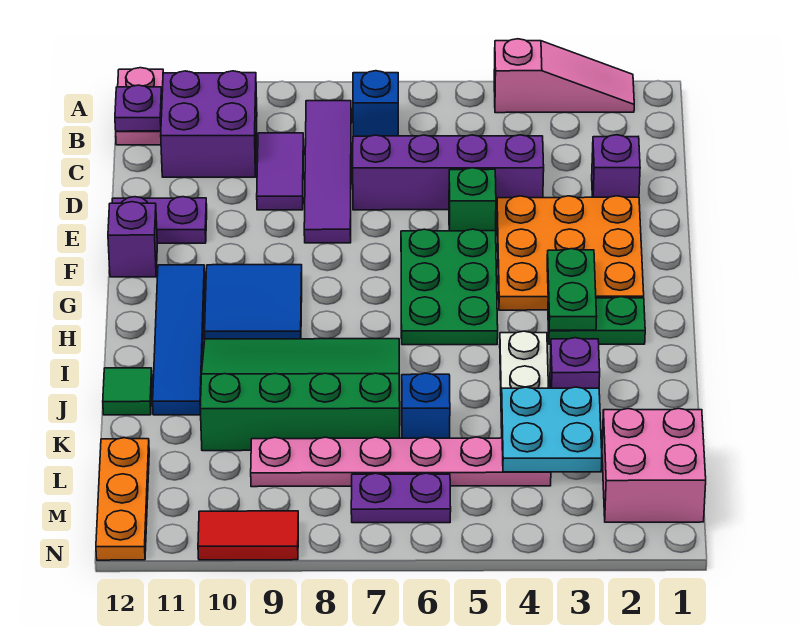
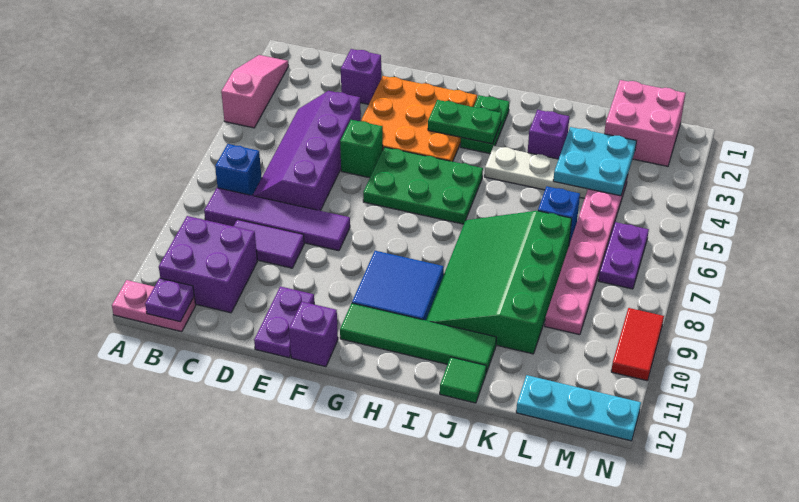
blue tile G11:J11 level 1 -> green tile G11:J11 level 1
orange plate L12:N12 level 1 -> cyan plate L12:N12 level 1

